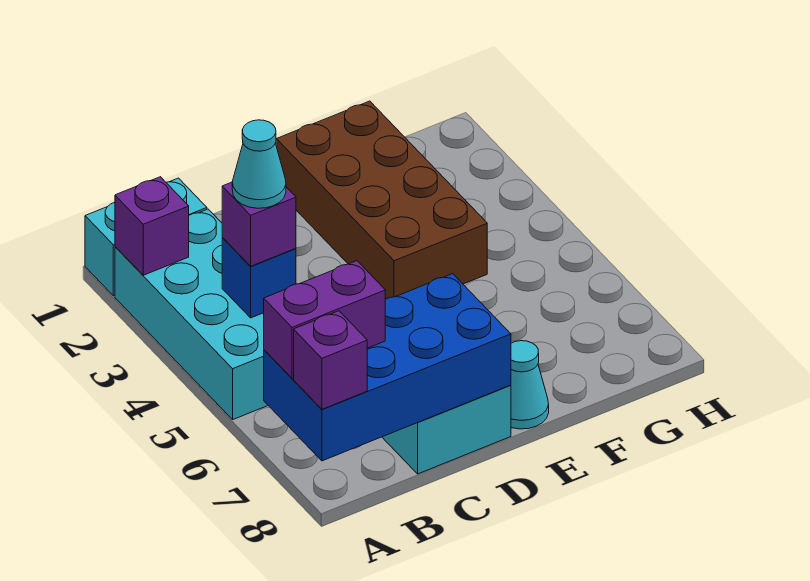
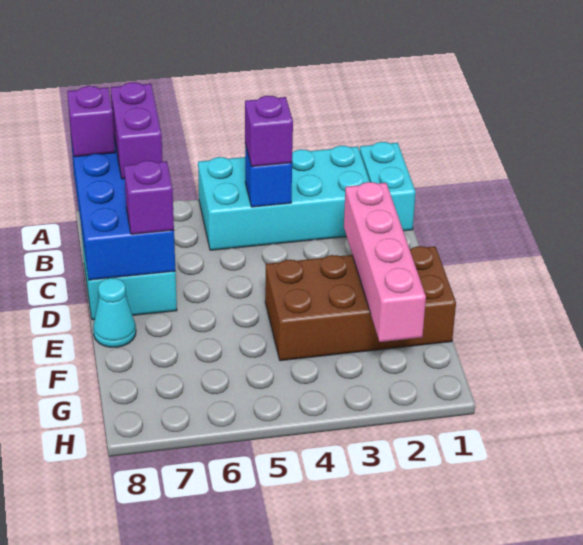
purple brick A2 level 2 -> purple brick D7 level 3
cyan cone B4 level 4 -> none
none -> pink brick D2:G2 level 2

